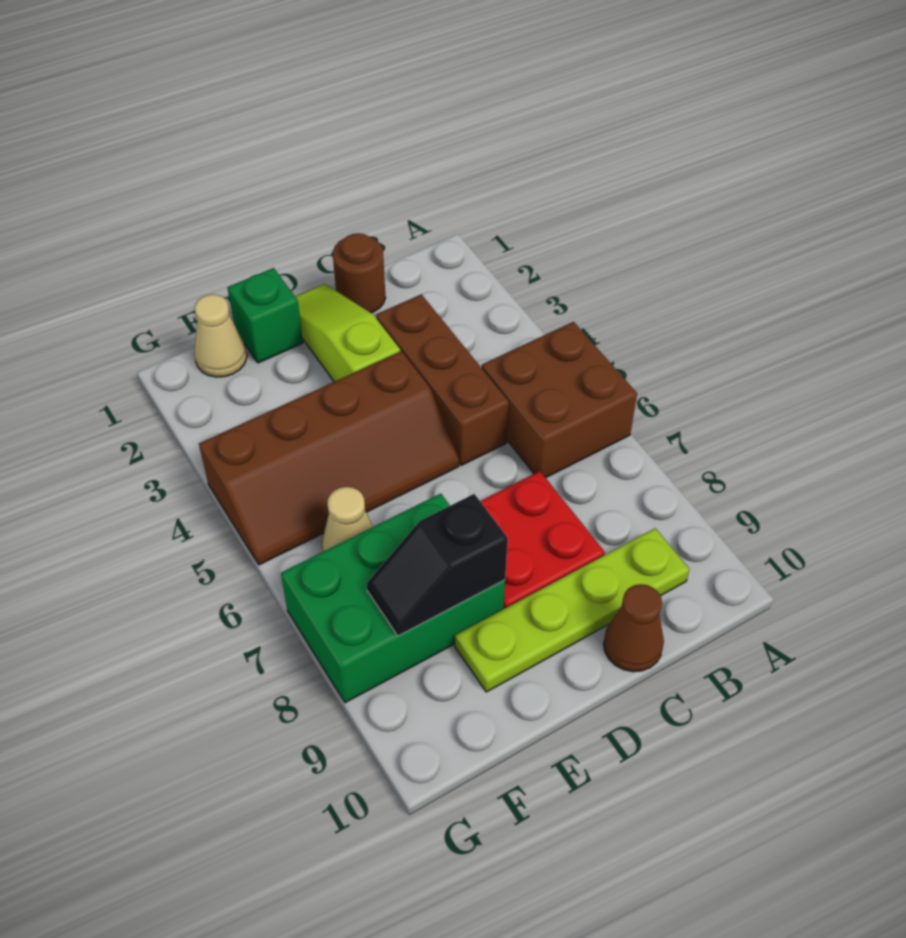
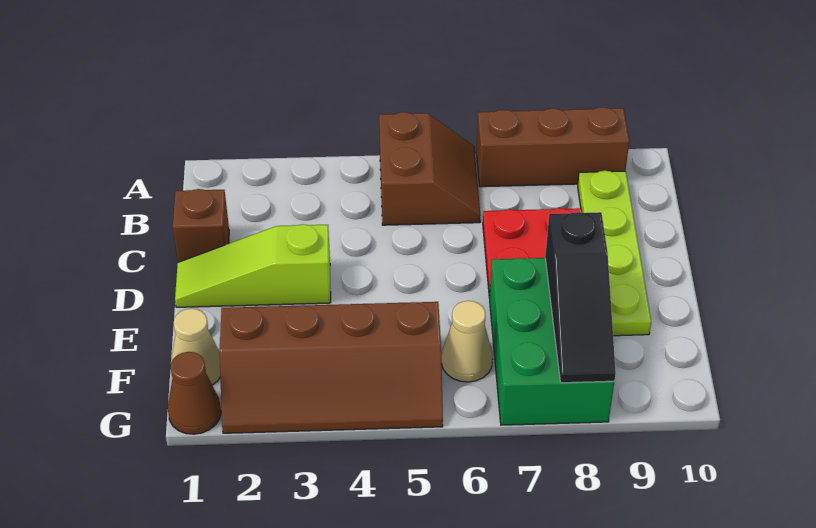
brown brick A5:B6 level 1 -> brown slope A5:B6 level 1 top 5
brown round brick C1 level 1 -> brown brick C1 level 1
brown brick C3:C5 level 1 -> brown brick A7:A9 level 1
brown cone C10 level 1 -> brown cone G1 level 1
brown slope D4:G5 level 1 top 4 -> brown slope F2:G5 level 1 top F
green brick E1 level 1 -> none
black slope E8:F8 level 2 top E -> black slope E8:G8 level 2 top E

